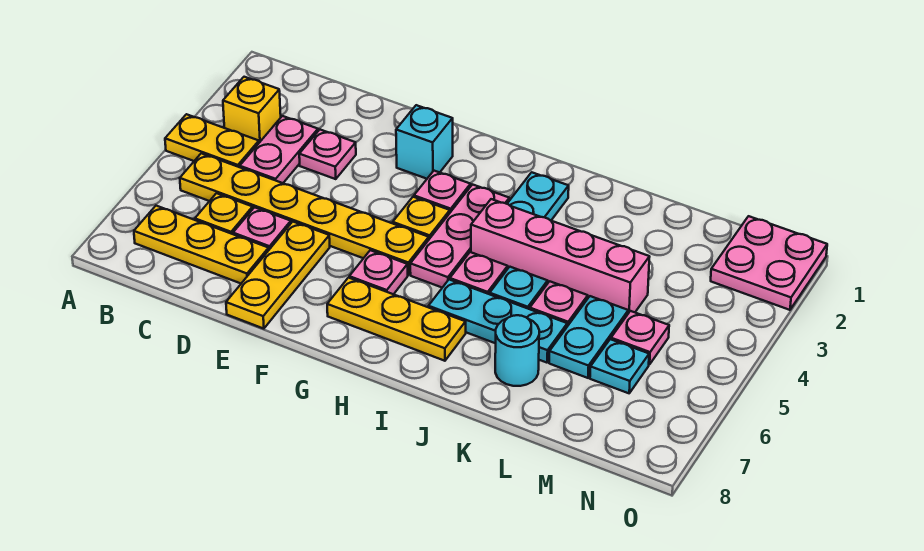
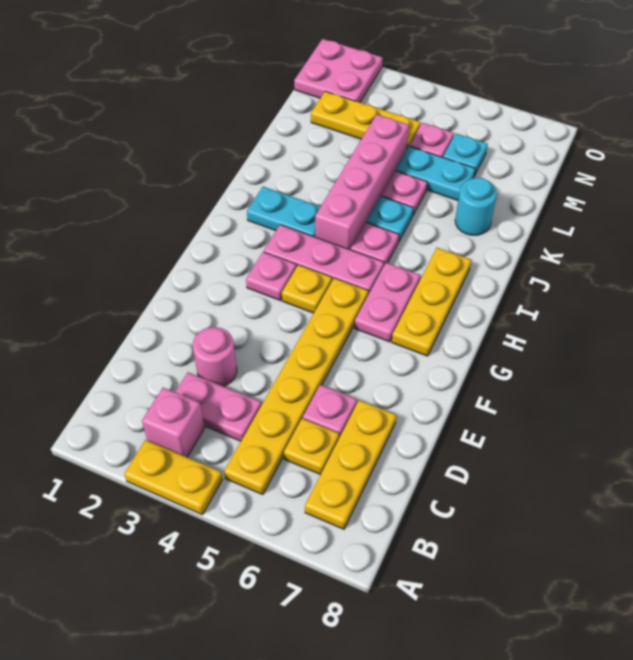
yellow plate A4:B4 level 1 -> yellow plate A3:A4 level 1
yellow brick B3 level 1 -> pink brick B3 level 1
pink plate D3 level 1 -> pink round brick D3 level 1
yellow plate E6:E8 level 1 -> yellow plate M2:M4 level 1
cyan brick F2 level 1 -> none
pink plate G6 level 1 -> pink plate G6:H6 level 1
cyan plate I6:K6 level 1 -> none

